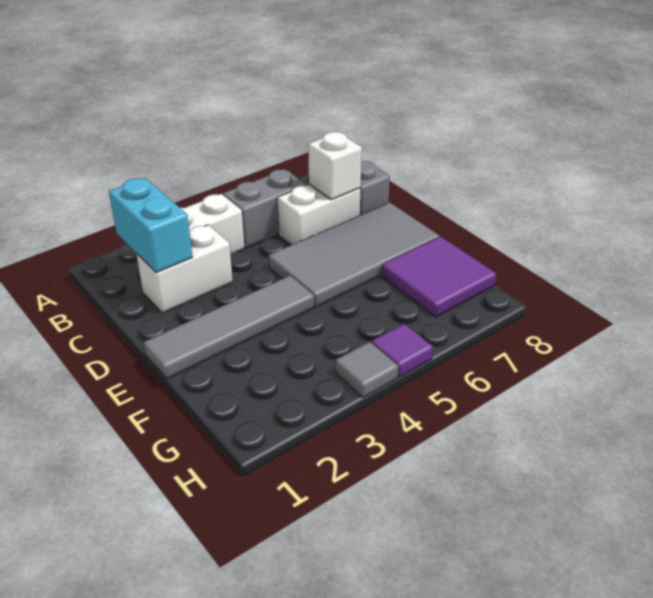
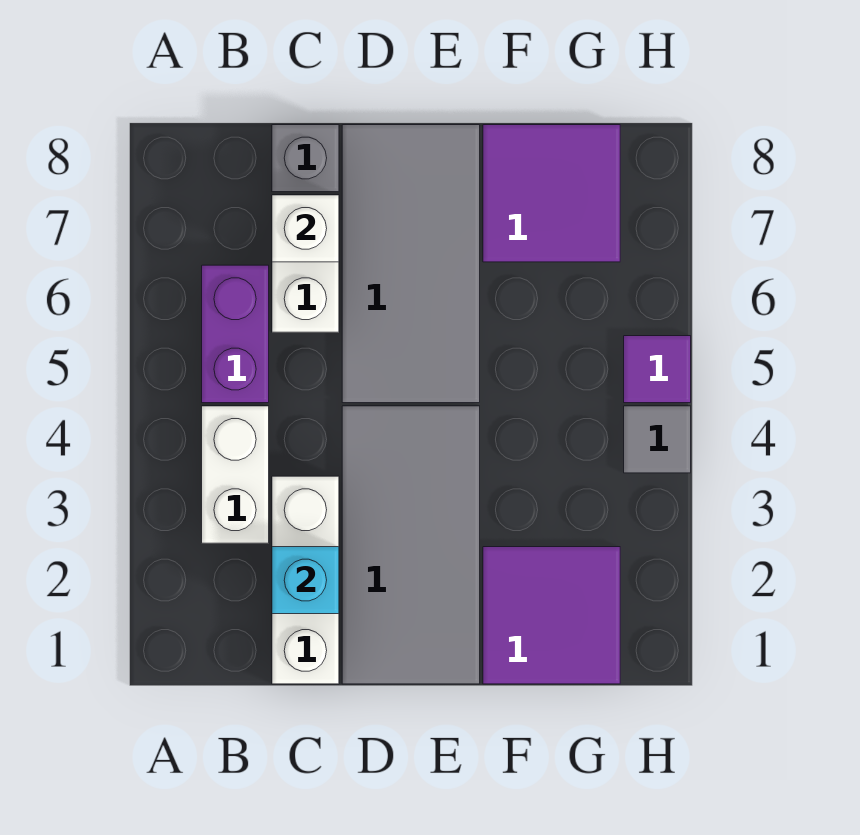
cyan brick B2:C2 level 2 -> cyan brick C2 level 2
grey brick B5:B6 level 1 -> purple brick B5:B6 level 1
white brick C2:C3 level 1 -> white brick C1:C3 level 1
grey tile E1:E4 level 1 -> grey tile D1:E4 level 1
none -> purple tile F1:G2 level 1

